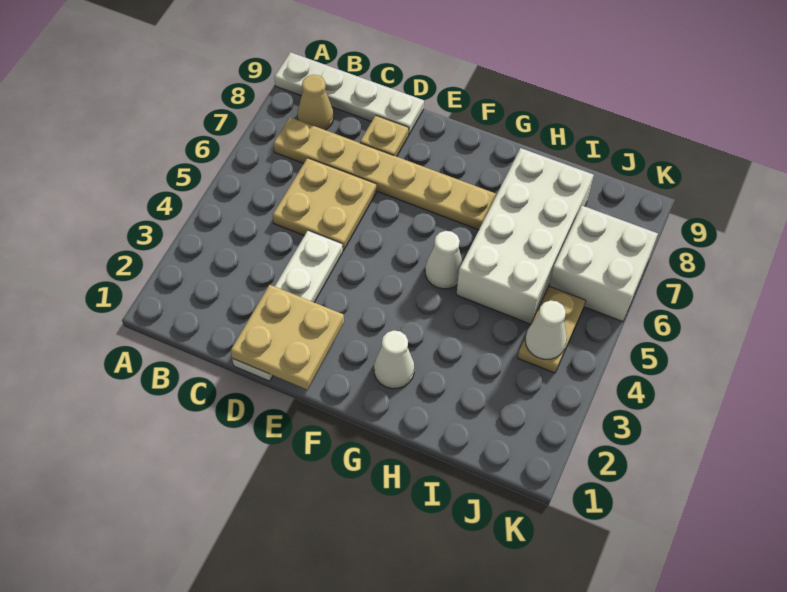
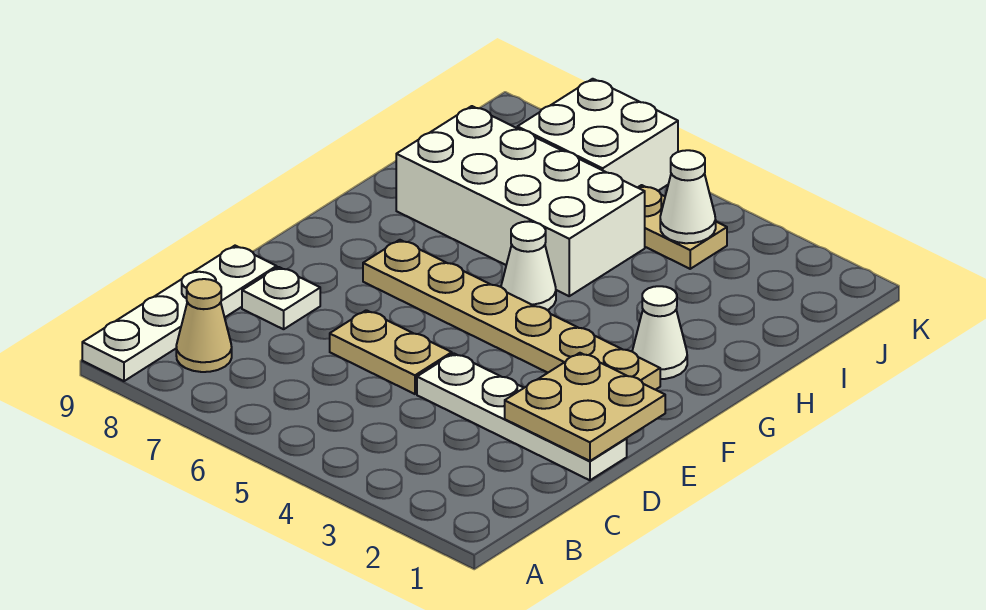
tan plate B7:G7 level 1 -> tan plate F2:F7 level 1
tan plate C5:D6 level 1 -> tan plate D5:D6 level 1
tan plate D8 level 1 -> white plate D8 level 1

